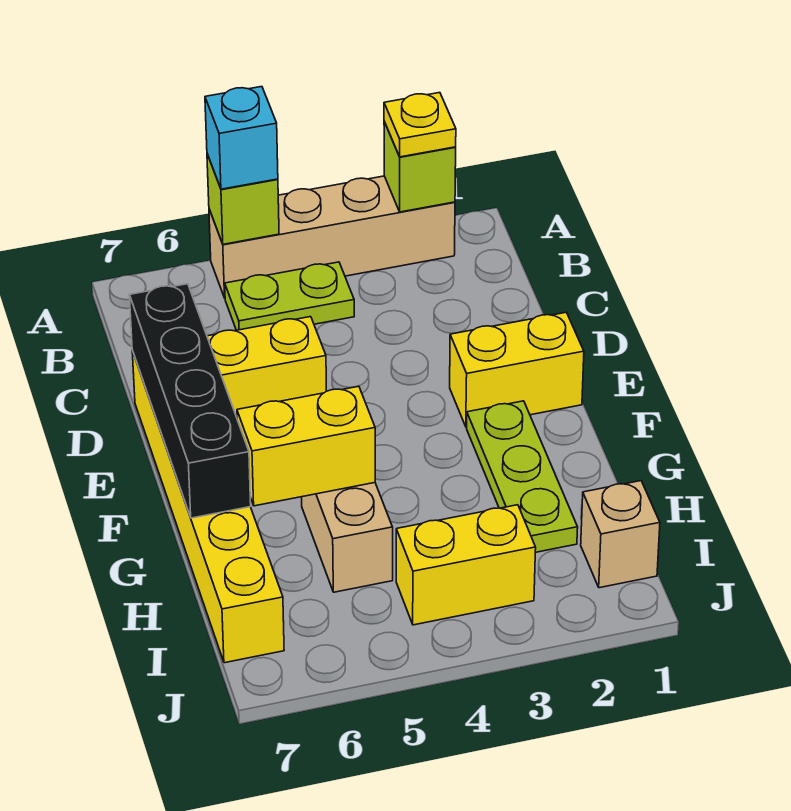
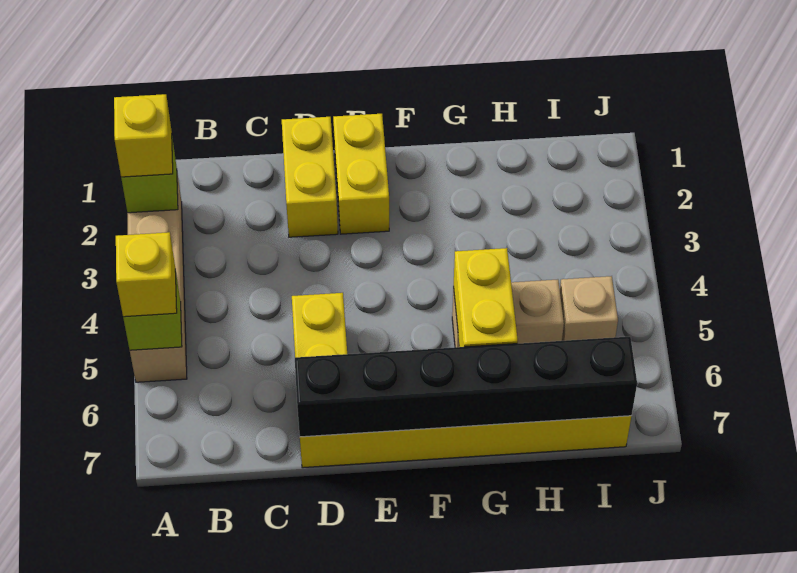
yellow plate A2 level 3 -> yellow brick A2 level 3
cyan brick A5 level 3 -> yellow brick A5 level 3
lime plate B4:B5 level 1 -> none
black brick D7:G7 level 2 -> black brick D7:I7 level 2
lime plate F2:H2 level 1 -> none
tan brick I1 level 1 -> tan brick I5 level 1
yellow brick I3:I4 level 1 -> yellow brick D1:D2 level 1

